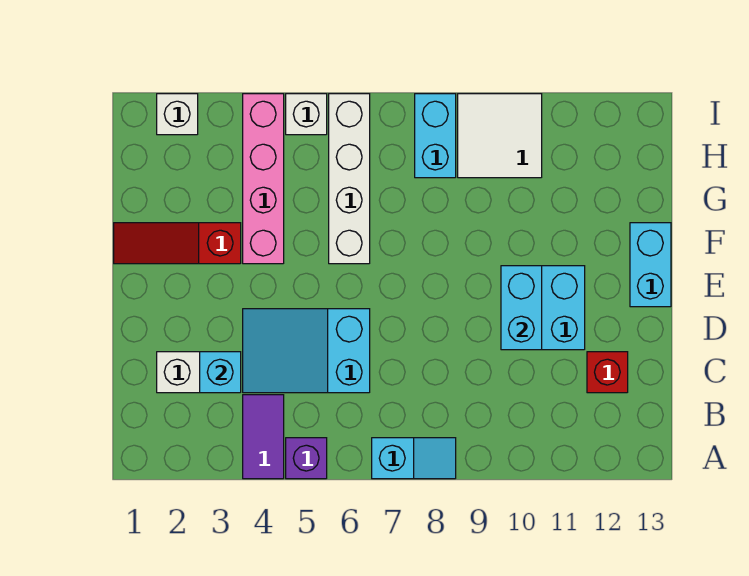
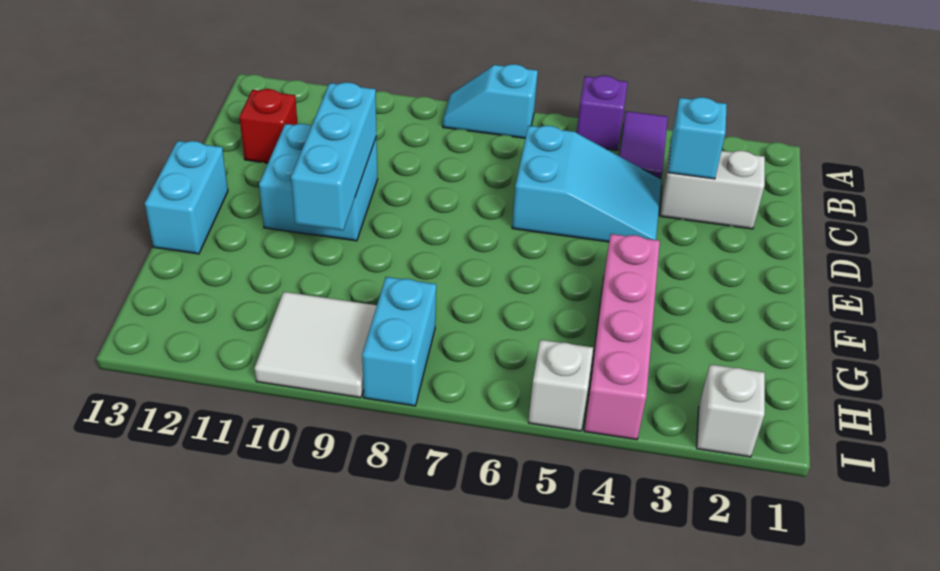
cyan brick D10:E10 level 2 -> cyan brick D10:F10 level 2
red slope F1:F3 level 1 top 3 -> none
white brick F6:I6 level 1 -> none

